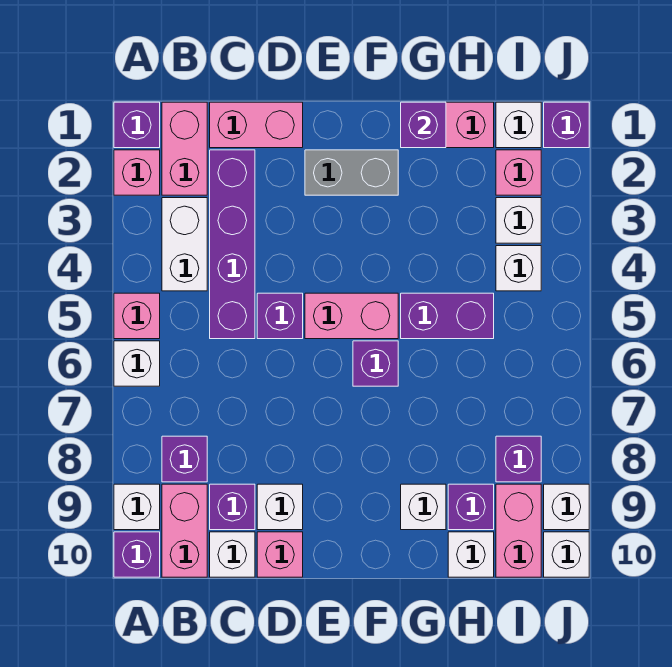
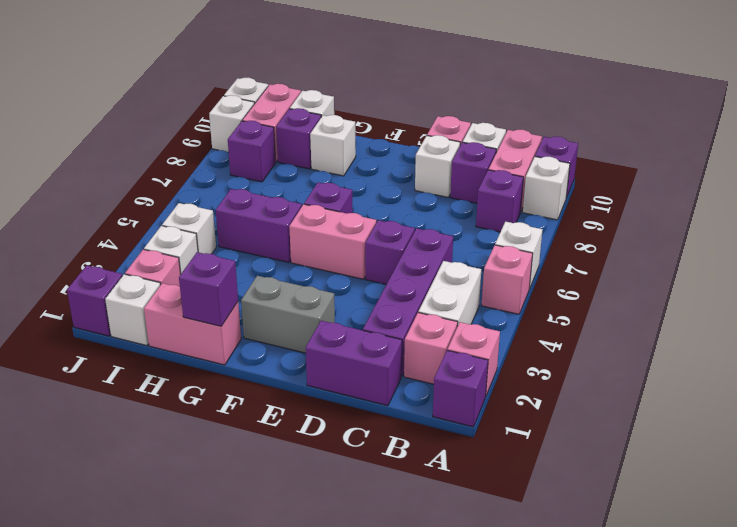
pink brick B1:B2 level 1 -> pink brick B2 level 1
pink brick C1:D1 level 1 -> purple brick C1:D1 level 1

